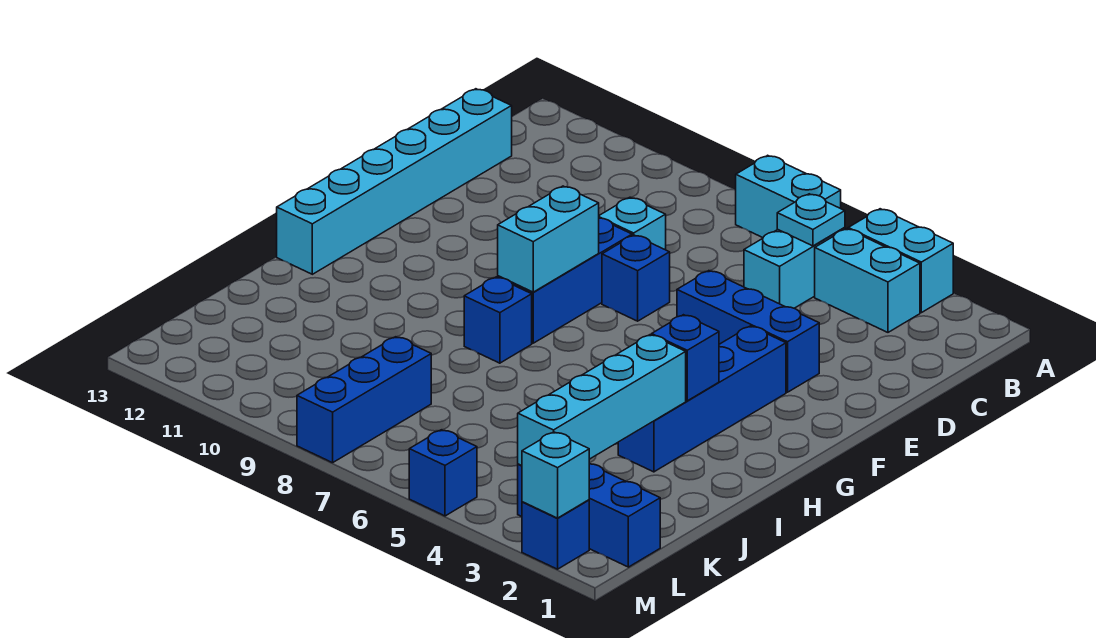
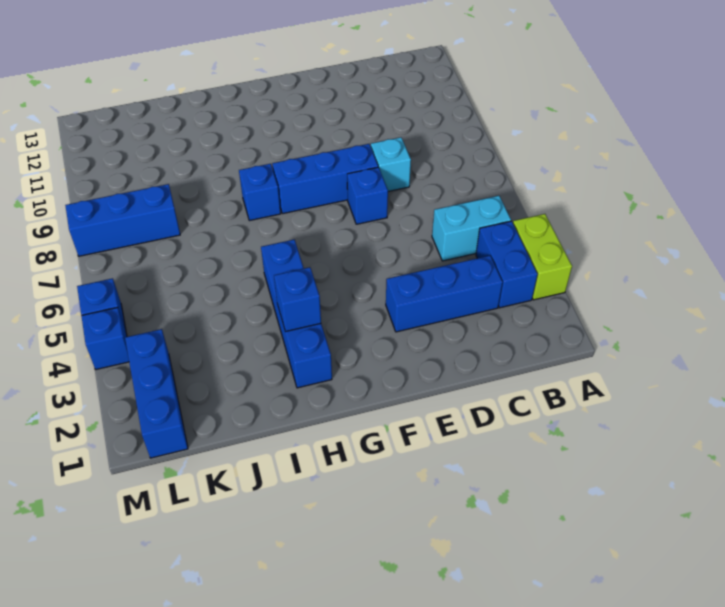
cyan brick A3:A4 level 1 -> lime brick A3:A4 level 1
cyan brick A6:A7 level 1 -> none
cyan brick B3:B4 level 1 -> blue brick B3:B4 level 1
cyan plate B5 level 2 -> none
cyan brick C13:H13 level 1 -> none
blue brick E3:E5 level 1 -> blue brick C3:E3 level 1
blue brick F3:I3 level 1 -> blue brick H2:H5 level 1
cyan brick F8:G8 level 2 -> none
cyan brick I3:L3 level 2 -> none
blue brick M2 level 1 -> blue brick M4 level 1
cyan brick M2 level 2 -> none

